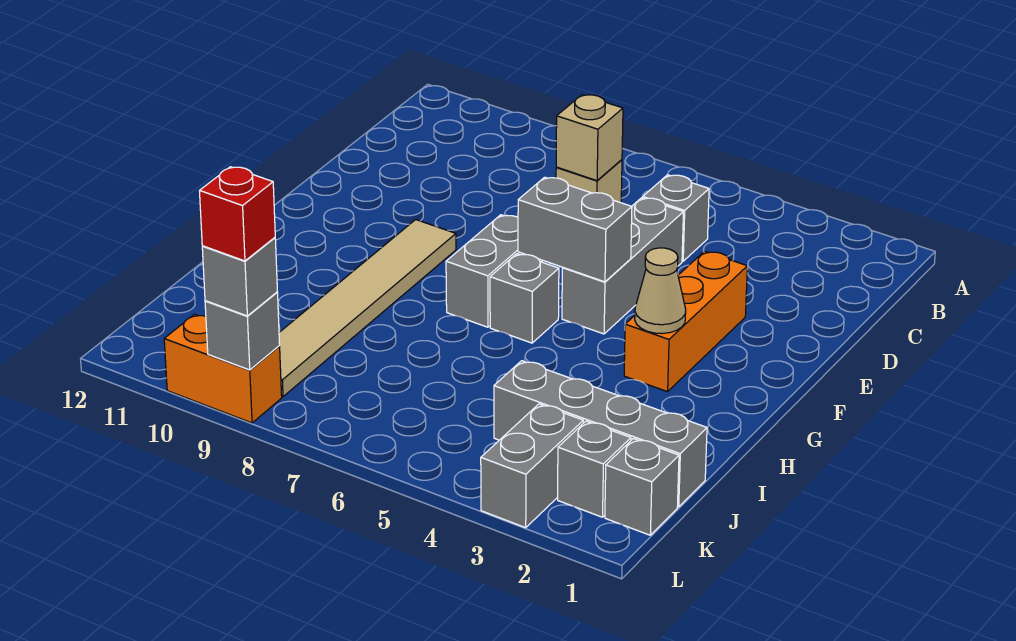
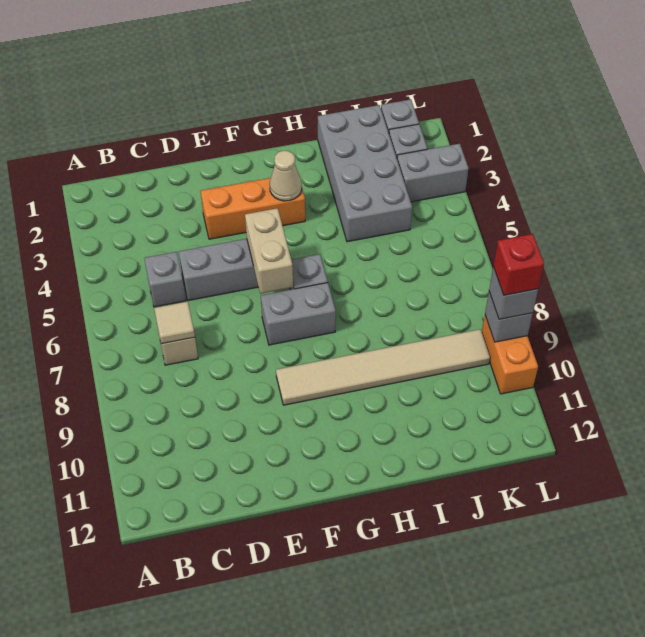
tan brick C7 level 2 -> tan tile C7 level 2
grey brick F5:F6 level 2 -> tan brick F5:F6 level 2
grey brick J1:J4 level 1 -> grey brick I1:J4 level 1

